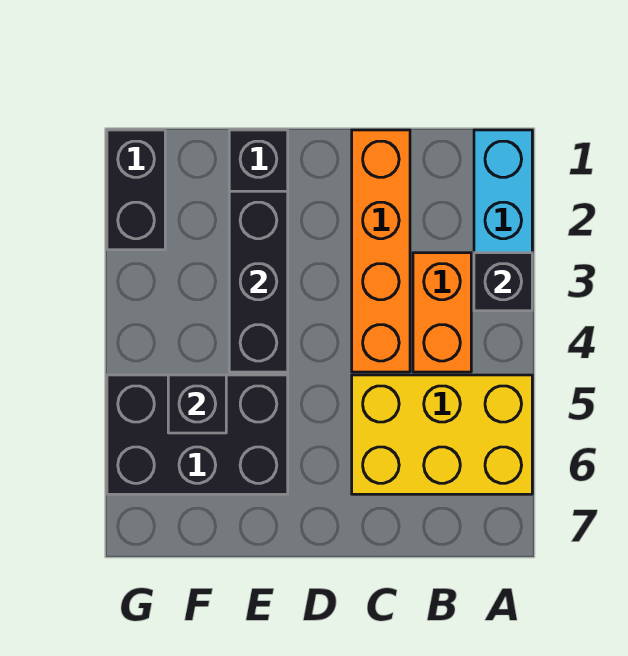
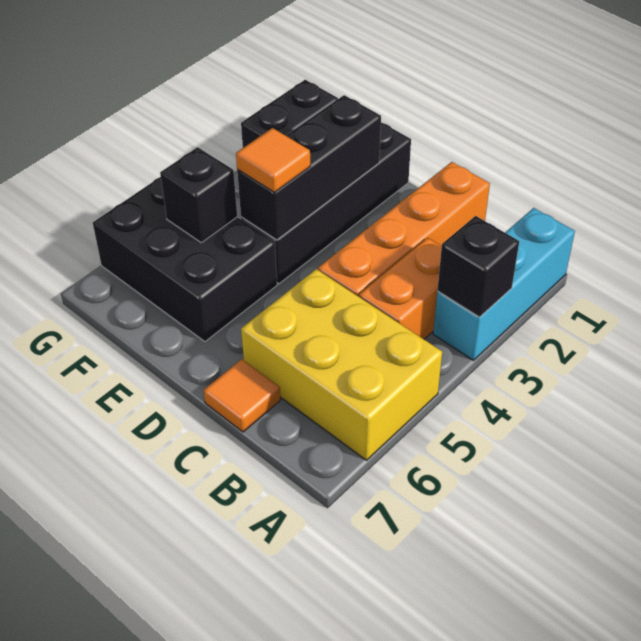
none -> orange tile C7 level 1
none -> orange tile E4 level 3

